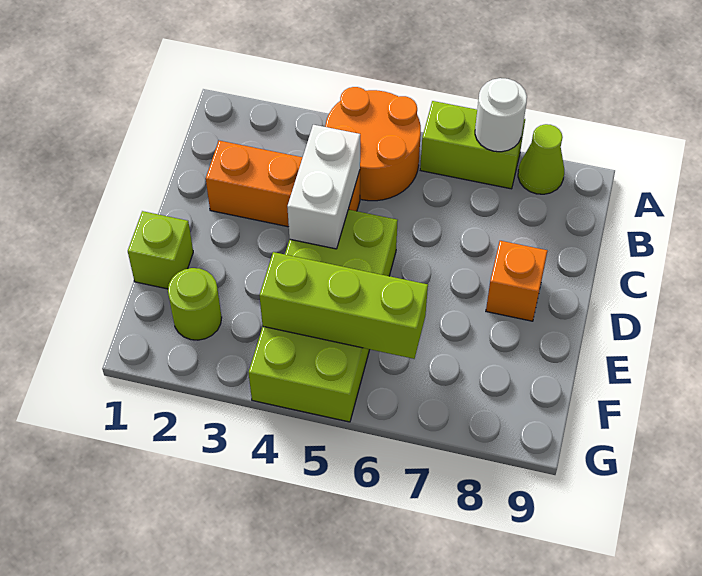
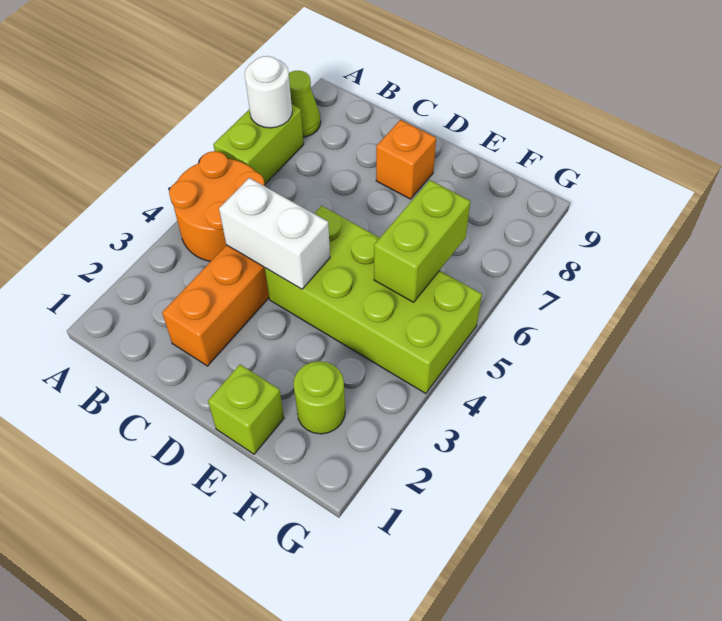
lime brick F4:F6 level 2 -> lime brick F5:F6 level 2

